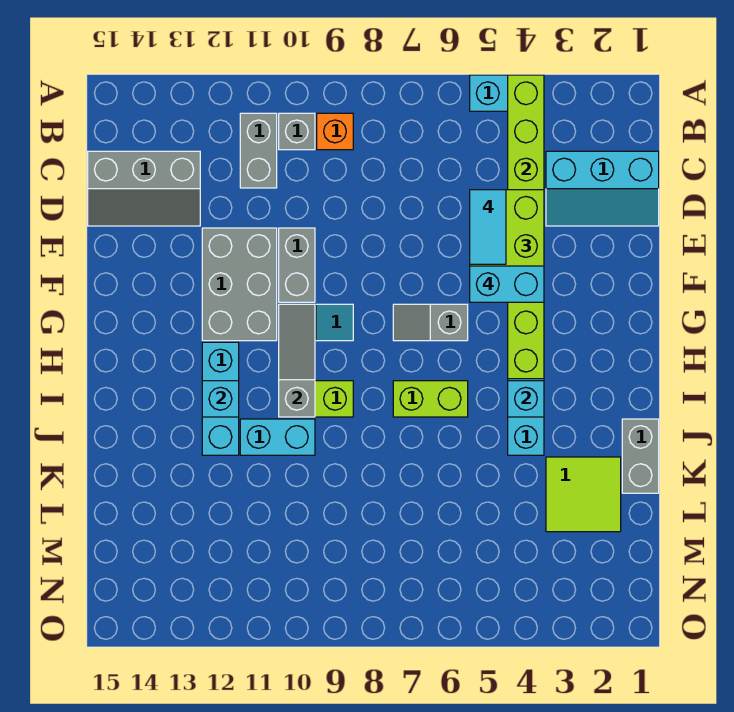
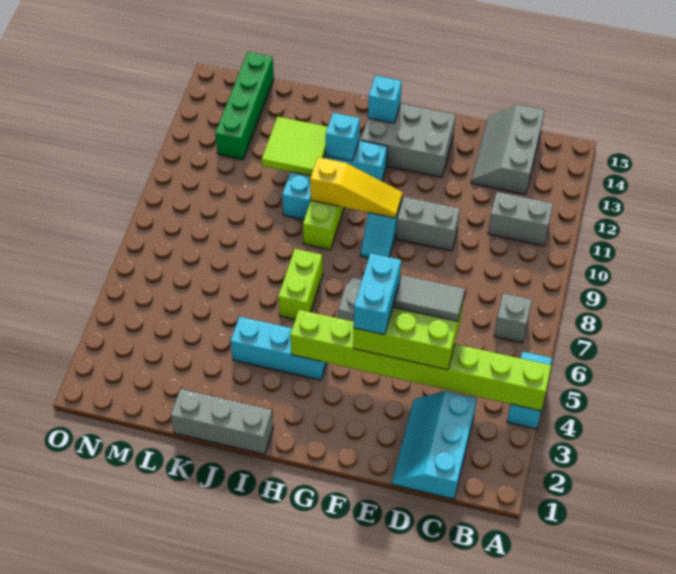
orange brick B9 level 1 -> none
grey brick B10 level 1 -> grey brick B7 level 1
cyan tile D5:E5 level 4 -> grey tile D5:E5 level 4
grey brick E11:G12 level 1 -> grey brick F13:H14 level 1
grey slope G10:I10 level 2 top I -> yellow slope G10:I10 level 2 top I
cyan brick I4 level 2 -> cyan brick H14 level 2
grey brick J1:K1 level 1 -> grey brick I1:K1 level 1
lime tile K2:L3 level 1 -> lime tile J11:K12 level 2
none -> green brick M12:M15 level 1

